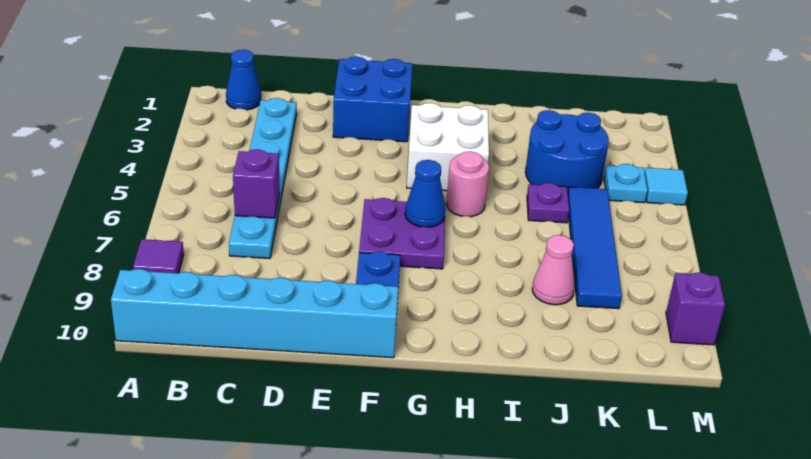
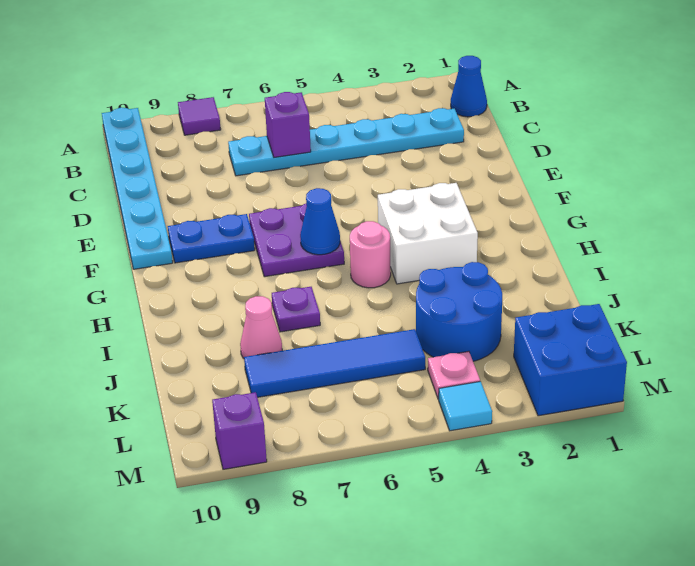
cyan brick A10:F10 level 1 -> cyan plate A10:F10 level 1
blue brick E1:F2 level 1 -> blue brick L1:M2 level 1
purple plate J5 level 1 -> purple plate I7 level 1
cyan plate L4 level 1 -> pink plate L4 level 1

